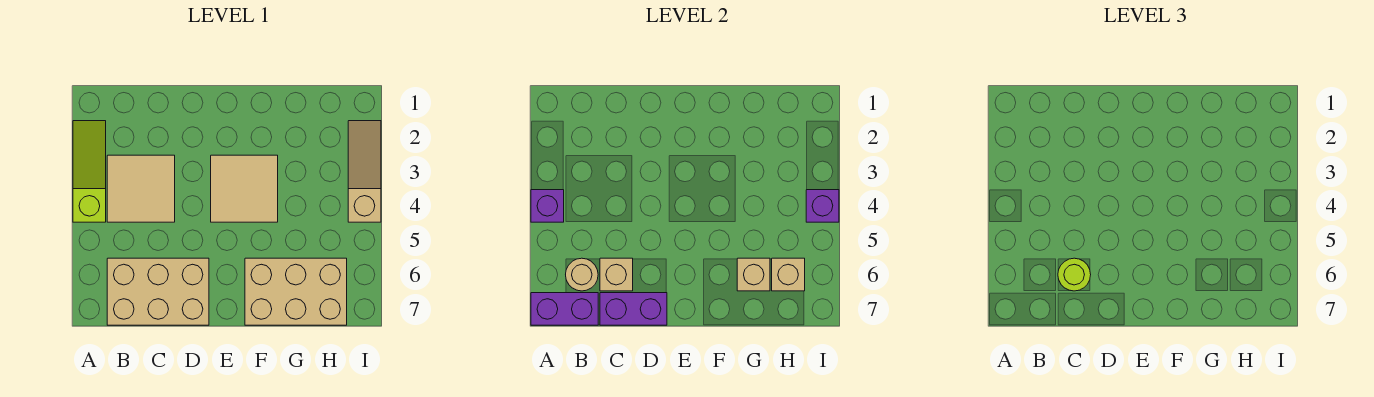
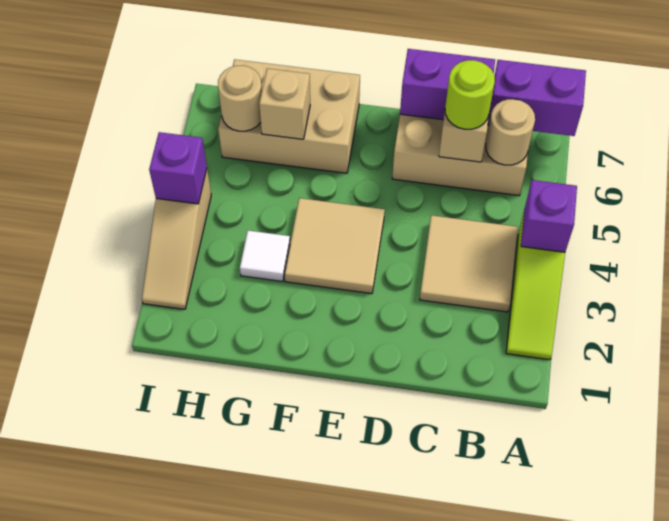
none -> white tile G3 level 1
tan brick H6 level 2 -> tan round brick H6 level 2

